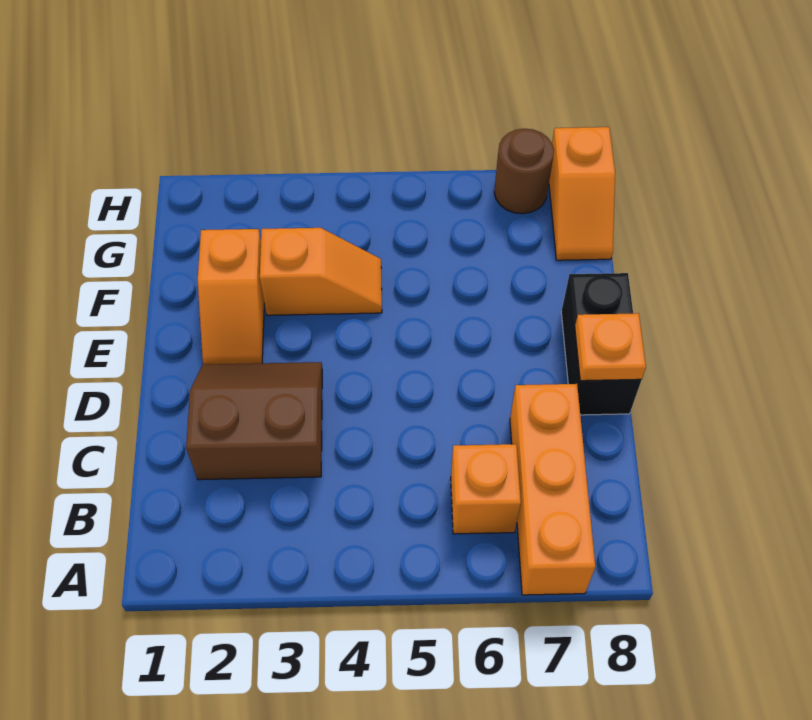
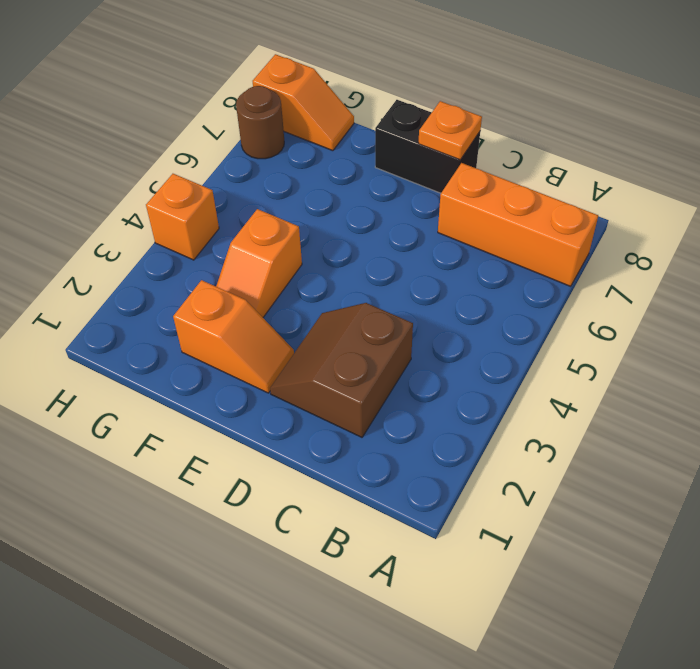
orange brick B6 level 1 -> orange brick H4 level 1
orange slope F3:F4 level 1 top 3 -> orange slope F3:F4 level 1 top 4

